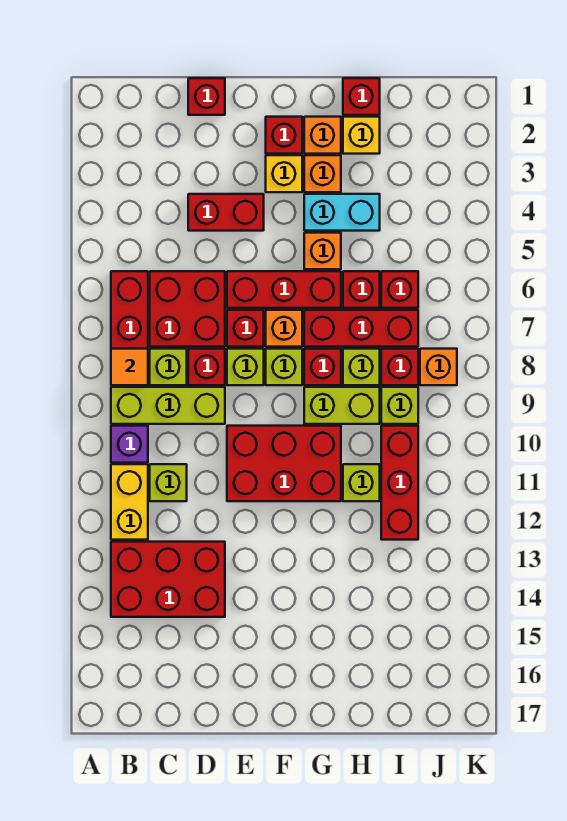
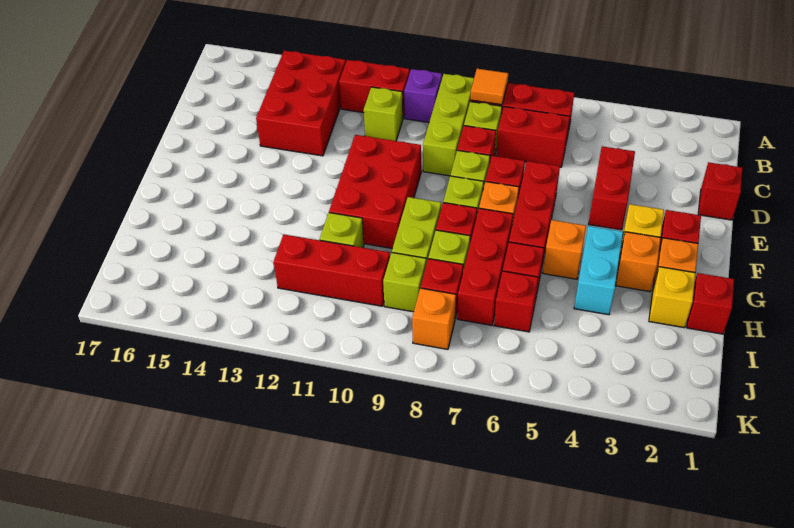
yellow brick B11:B12 level 1 -> red brick B11:B12 level 1
red brick C6:D7 level 1 -> red brick C6:C7 level 1

